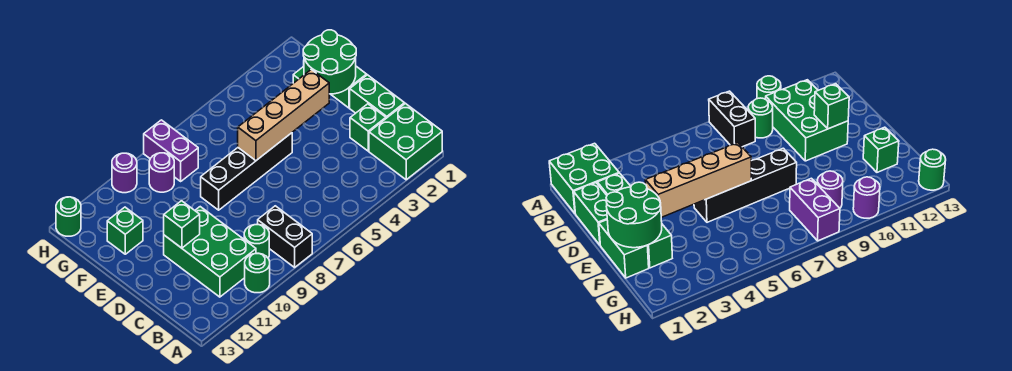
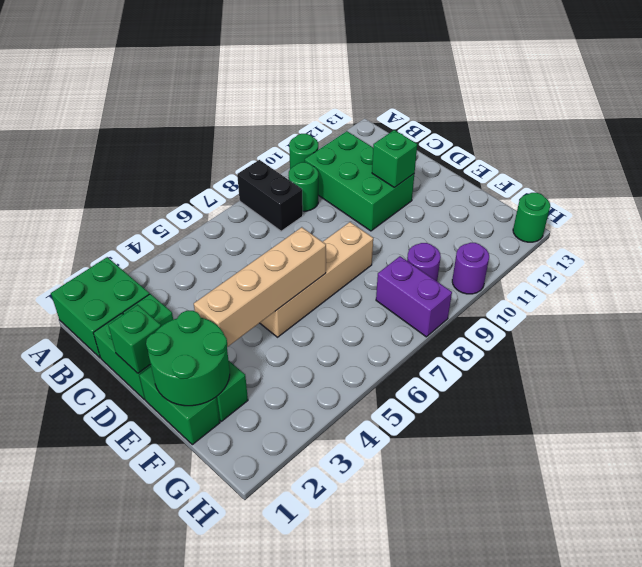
black brick E5:E8 level 1 -> tan brick E5:E8 level 1
green brick F12 level 1 -> green brick D1 level 2

